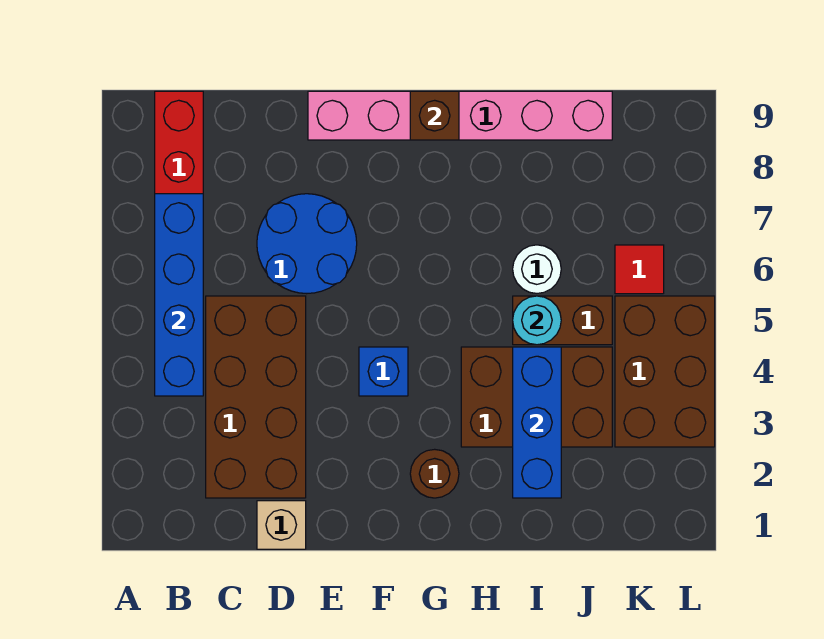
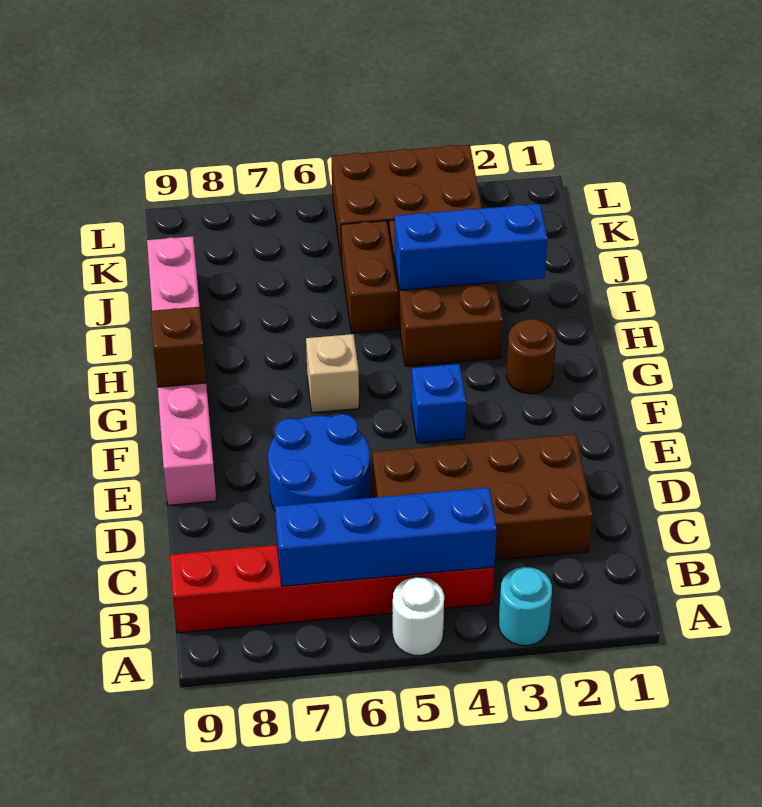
tan brick D1 level 1 -> tan brick G6 level 1
cyan round brick I5 level 2 -> cyan round brick A3 level 1
white round brick I6 level 1 -> white round brick A5 level 1
red tile K6 level 1 -> none

